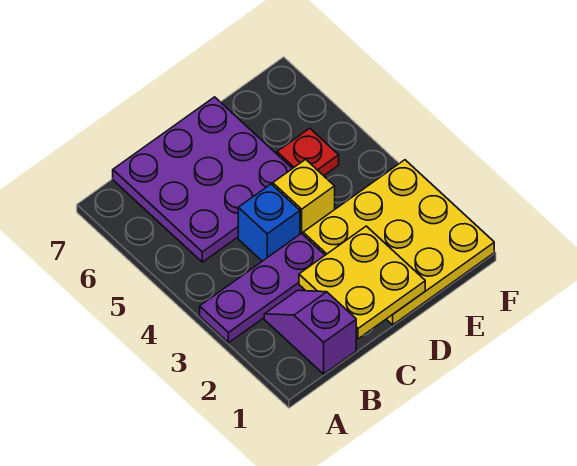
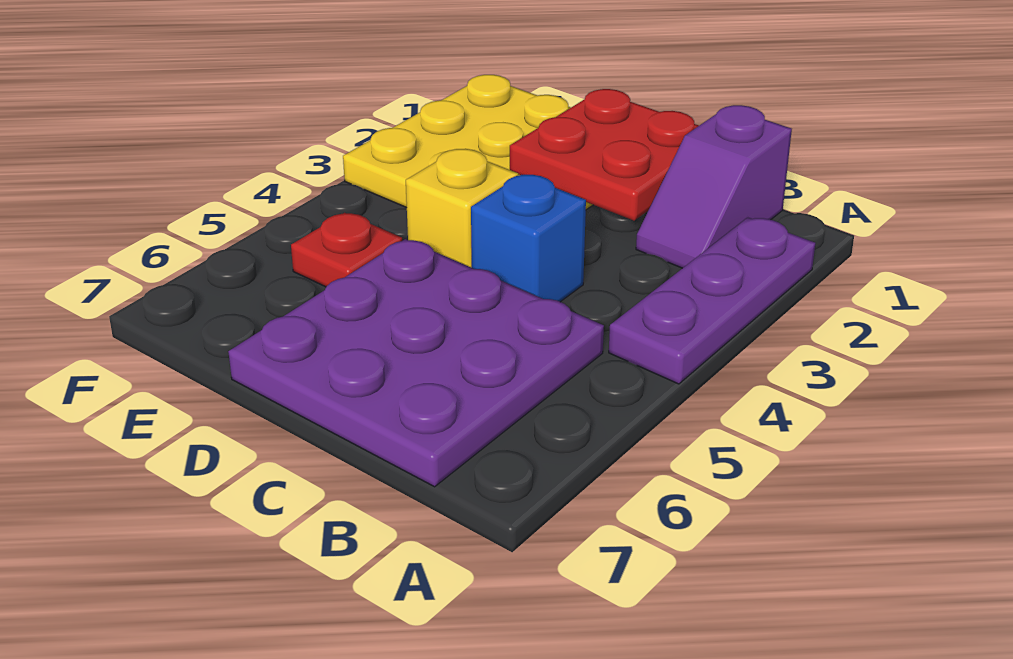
purple plate A3:C3 level 1 -> purple plate A2:A4 level 1
yellow plate C1:D2 level 2 -> red plate C1:D2 level 2

